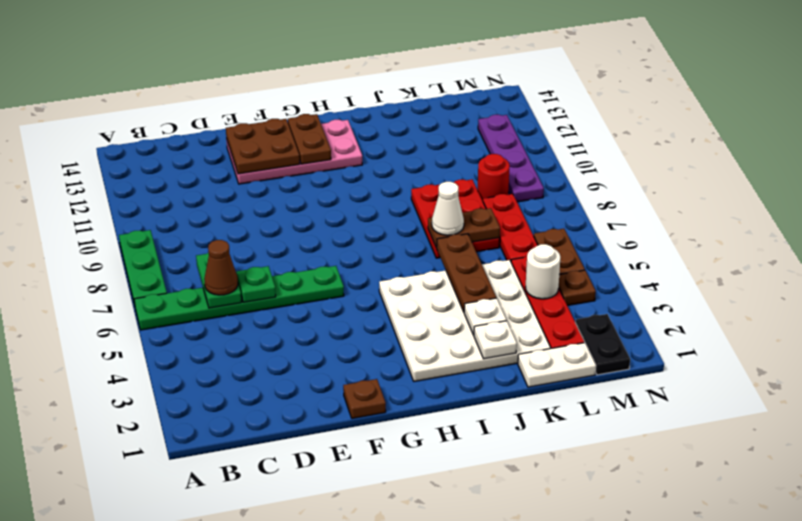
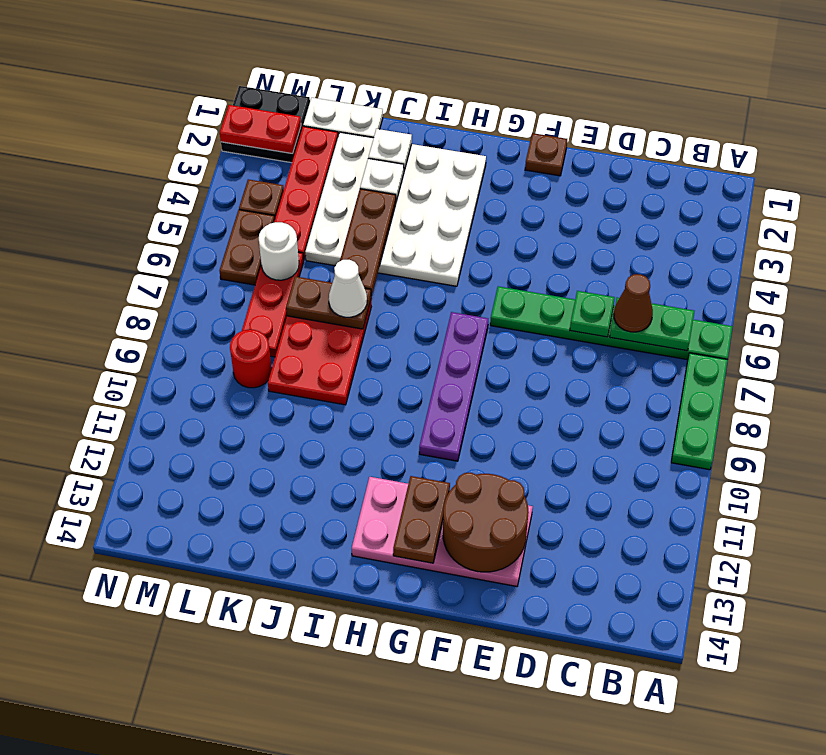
green plate C6:C7 level 2 -> green plate B6:C6 level 2
brown plate E12:F13 level 2 -> brown round brick E12:F13 level 2
white round brick L4 level 2 -> white round brick L6 level 2
black plate M1:M2 level 1 -> black plate M1:N2 level 1
none -> red plate M2:N2 level 2
purple plate M9:M12 level 1 -> purple plate G7:G10 level 1

